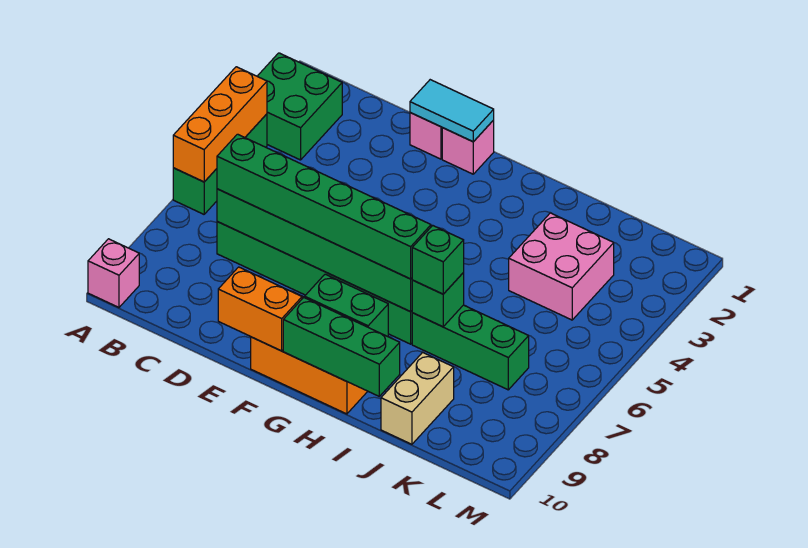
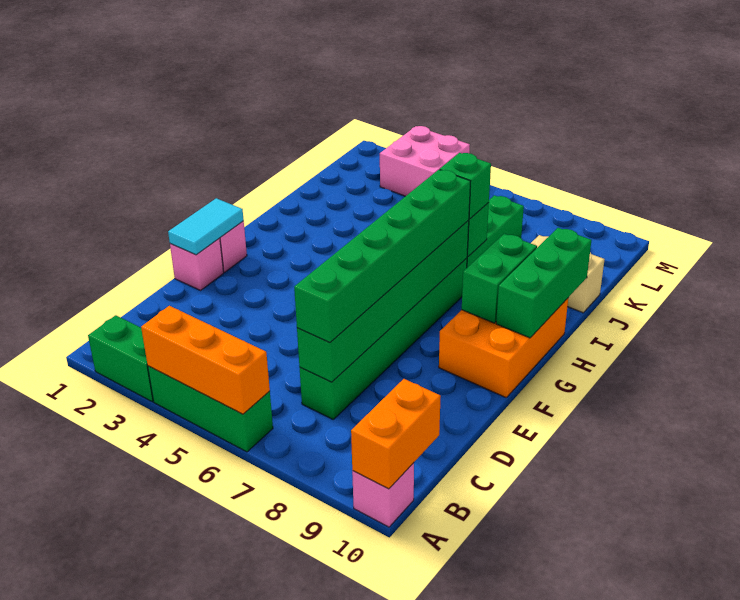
green brick A2:B3 level 1 -> green brick A2:A3 level 1
orange brick E10:F10 level 2 -> orange brick A10:B10 level 2
pink brick J3:K4 level 1 -> pink brick L3:M4 level 1

